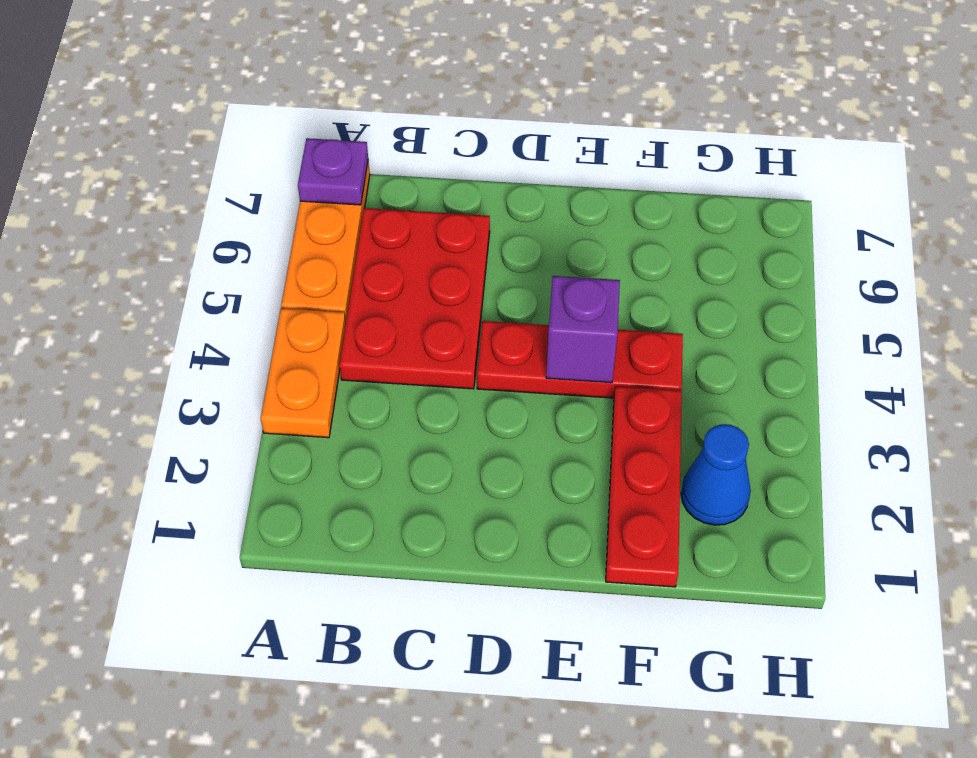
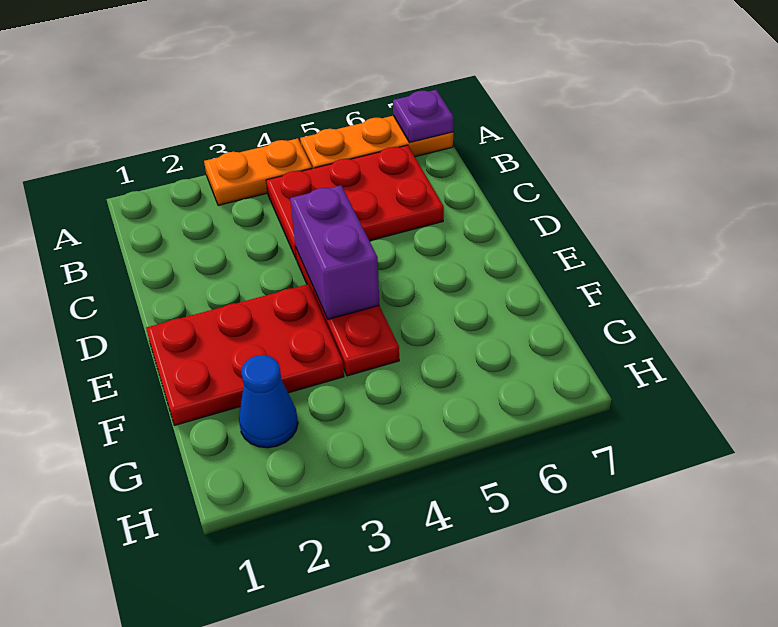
purple brick E4 level 2 -> purple brick D4:E4 level 2
red plate F1:F3 level 1 -> red plate E1:F3 level 1

